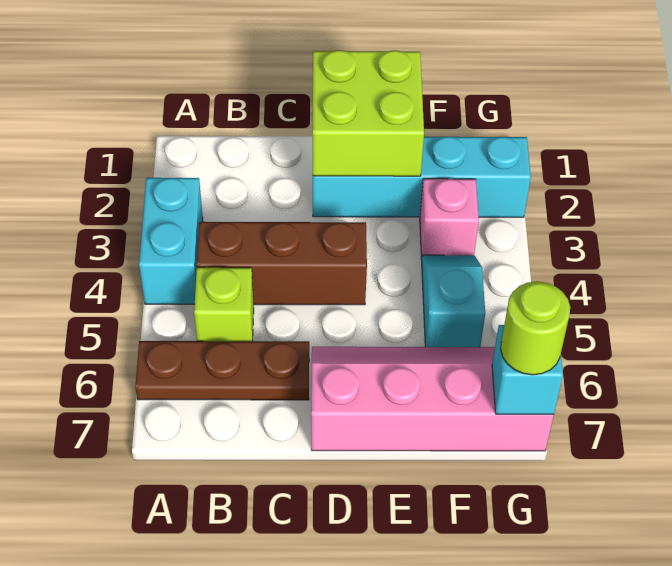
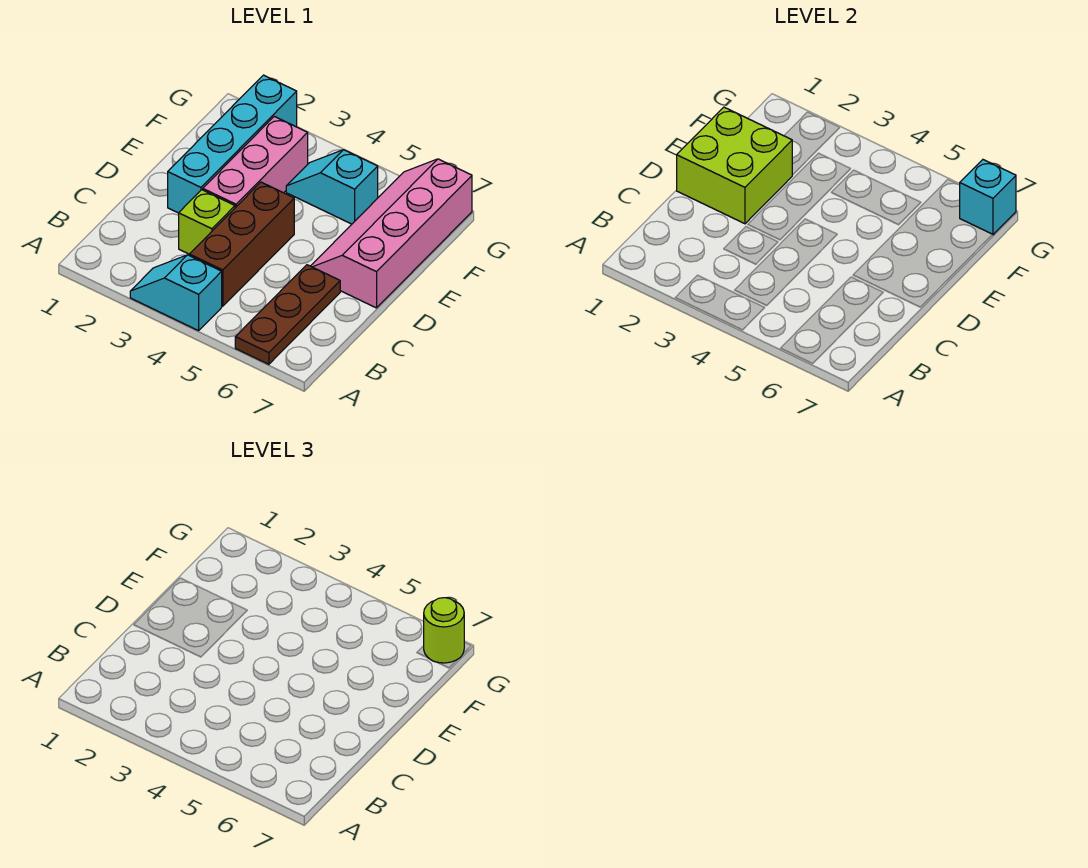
cyan brick A3:A4 level 1 -> cyan slope A3:A4 level 1 top 4
lime brick B5 level 1 -> lime brick C3 level 1
pink brick F3 level 1 -> pink brick D3:F3 level 1

